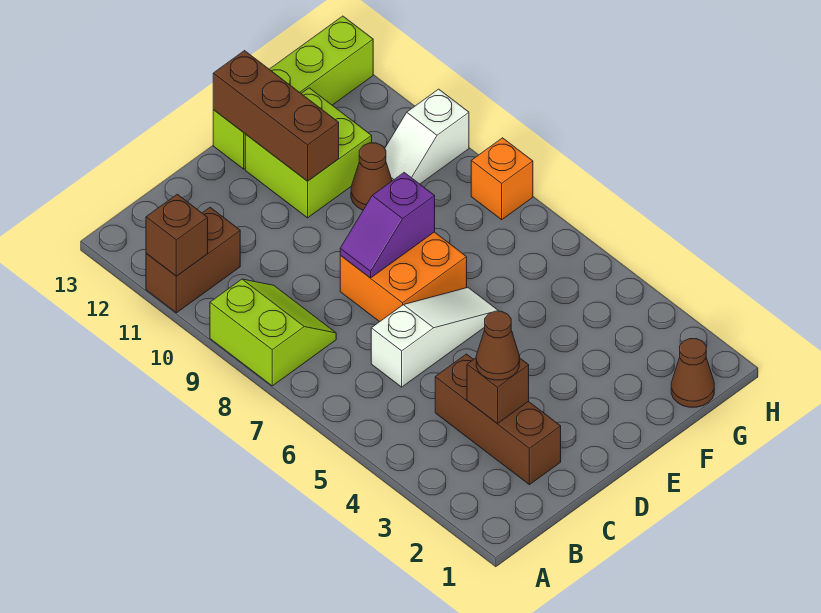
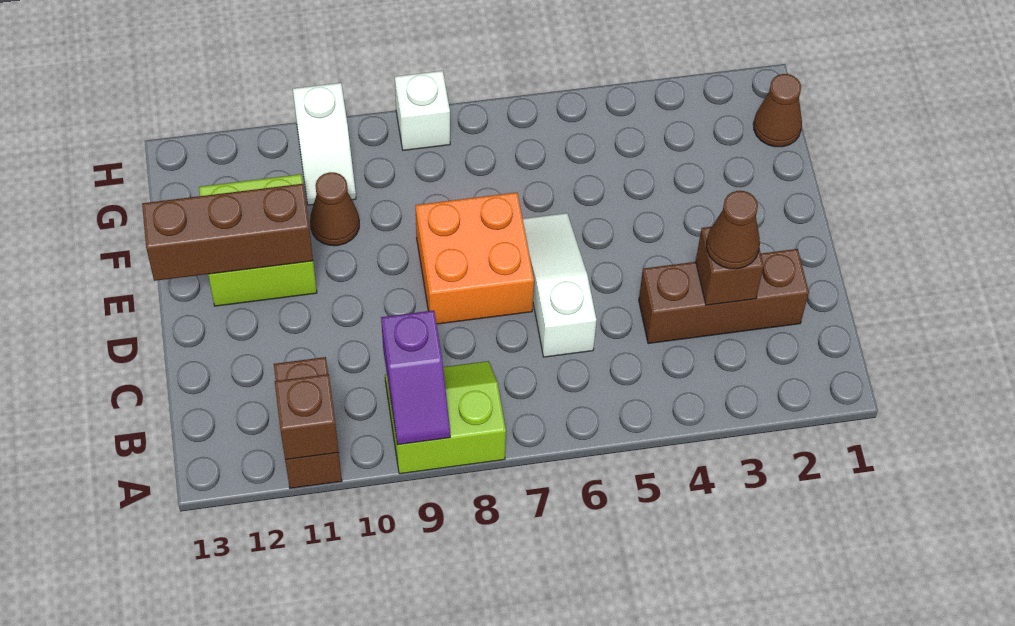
purple slope D8:E8 level 2 top E -> purple slope A9:B9 level 2 top B
lime brick E13:H13 level 1 -> none
orange brick H8 level 1 -> white brick H8 level 1

